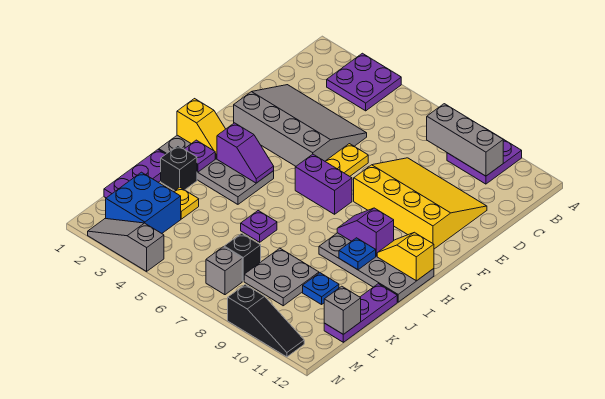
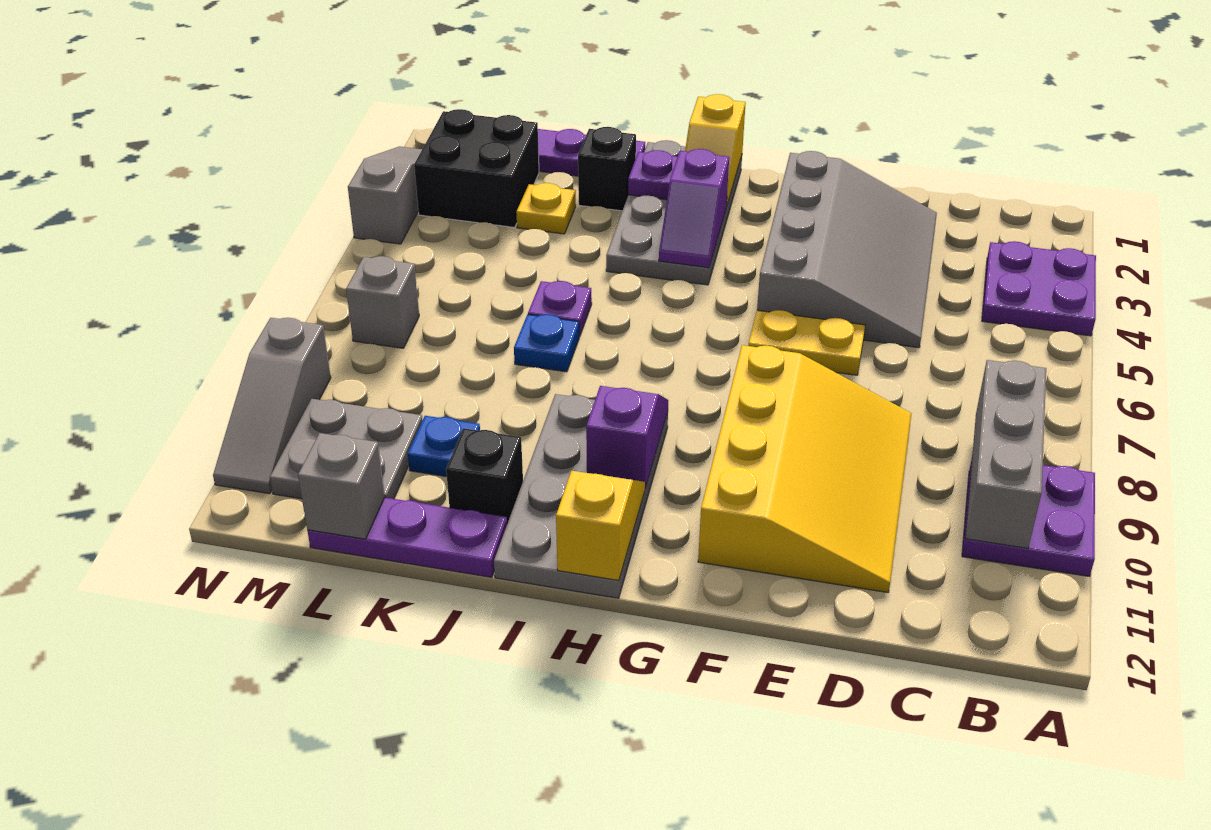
purple brick G6:G7 level 1 -> none
blue plate I10 level 2 -> blue plate J7 level 1
grey plate K8:L9 level 1 -> grey plate L10:M11 level 1
blue brick L2:M3 level 1 -> black brick L2:M3 level 1
black brick L7 level 1 -> black brick J11 level 1
black slope N9:N11 level 1 top 9 -> grey slope N9:N11 level 1 top 9

